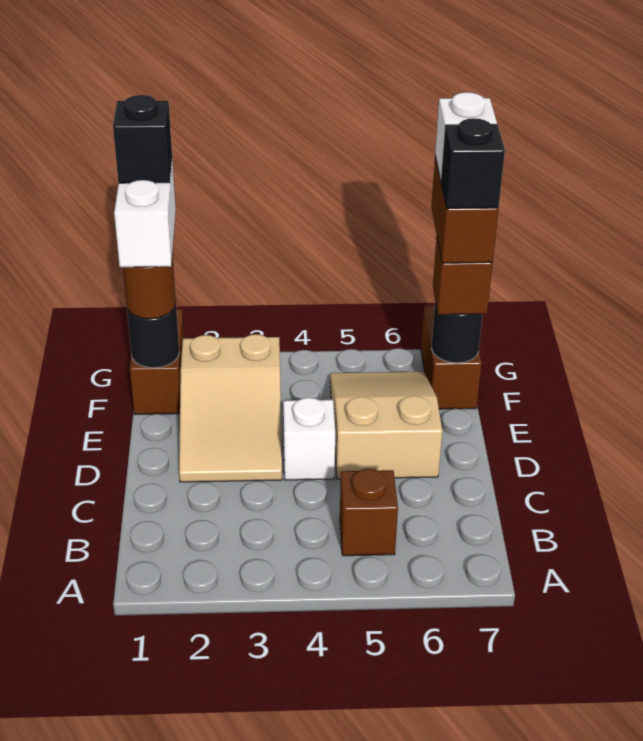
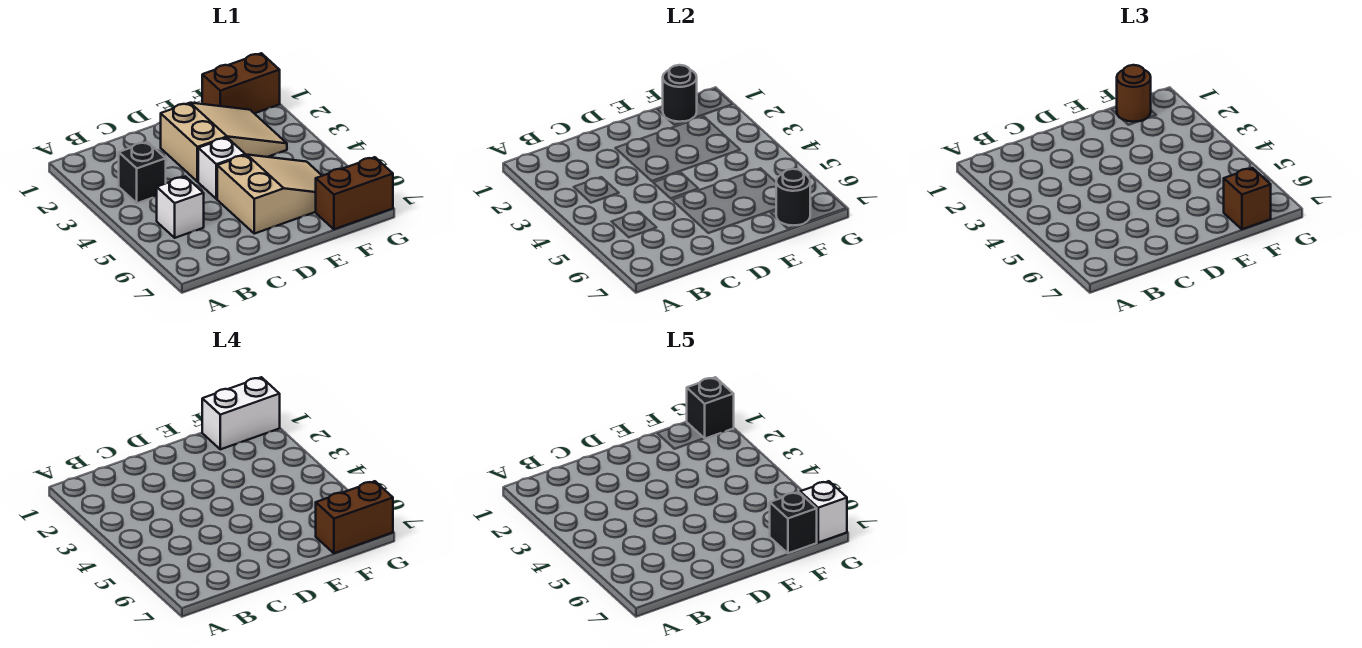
none -> black brick B3 level 1
brown brick B5 level 1 -> white brick B5 level 1
tan slope D2:F3 level 1 top F -> tan slope D2:F3 level 1 top D

